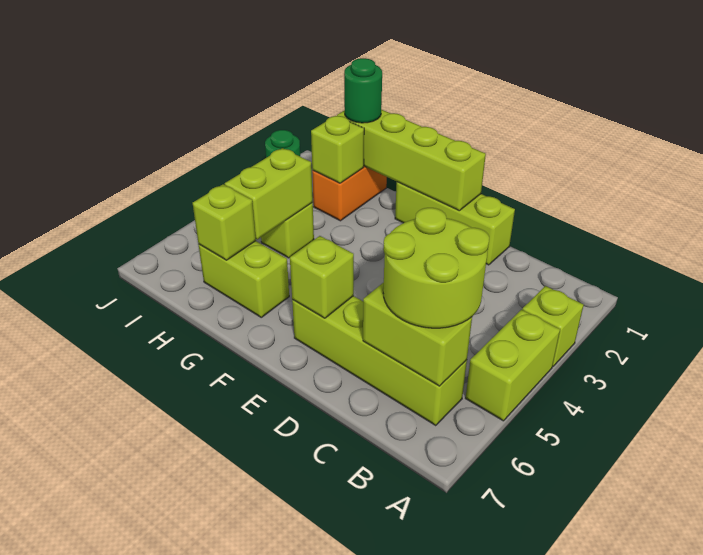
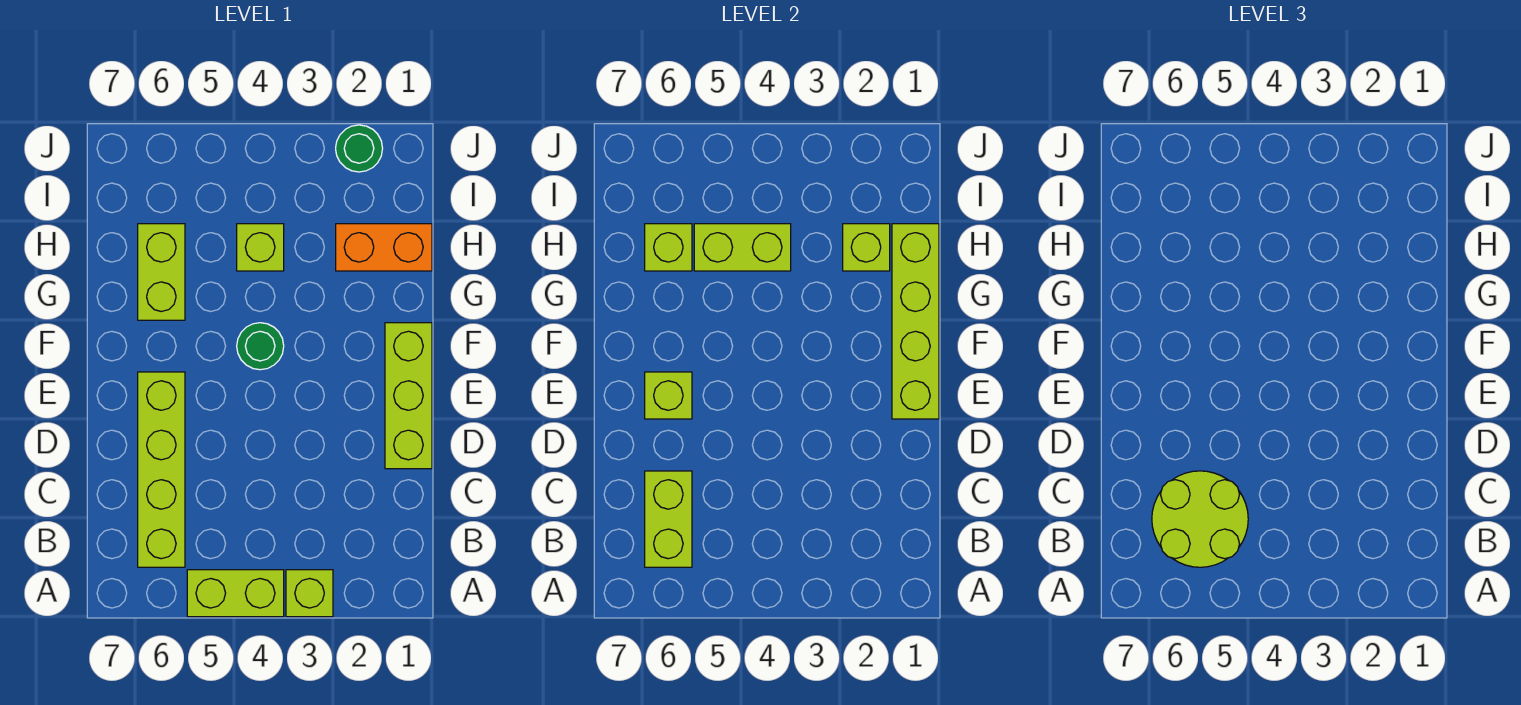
green round brick H1 level 3 -> green round brick F4 level 1

